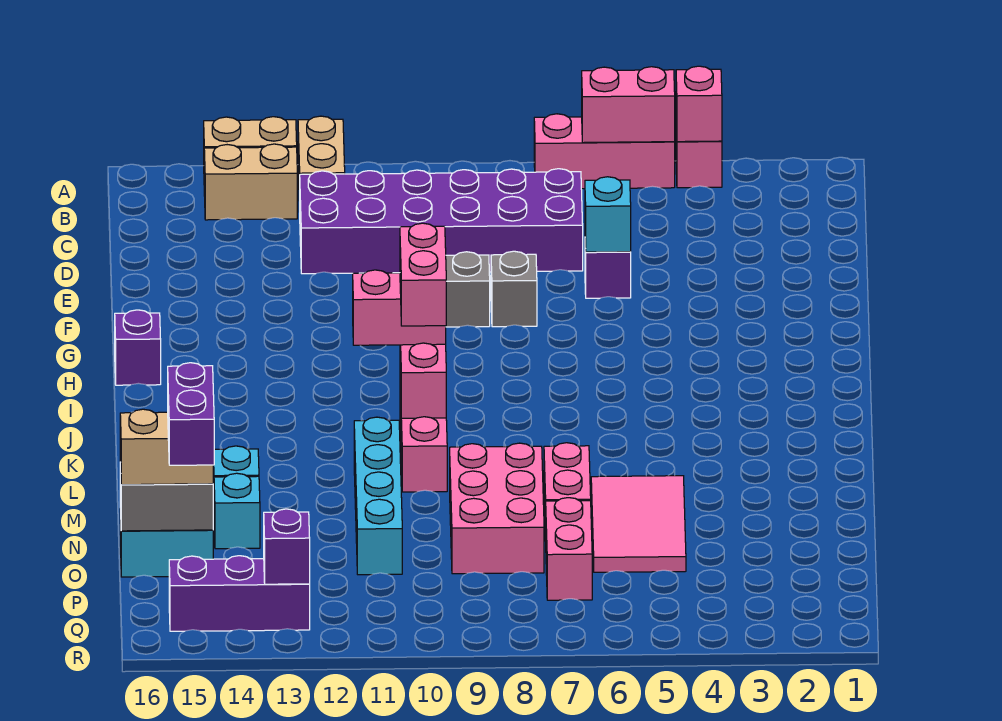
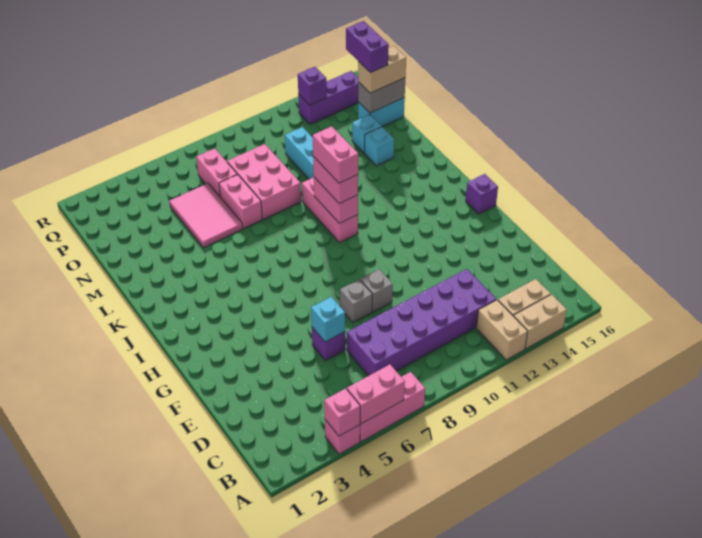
pink brick J10:J11 level 3 -> pink brick J10:K10 level 3

